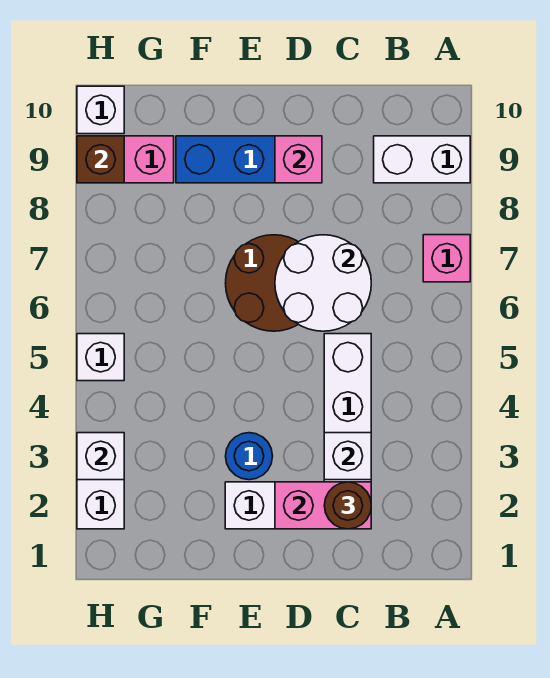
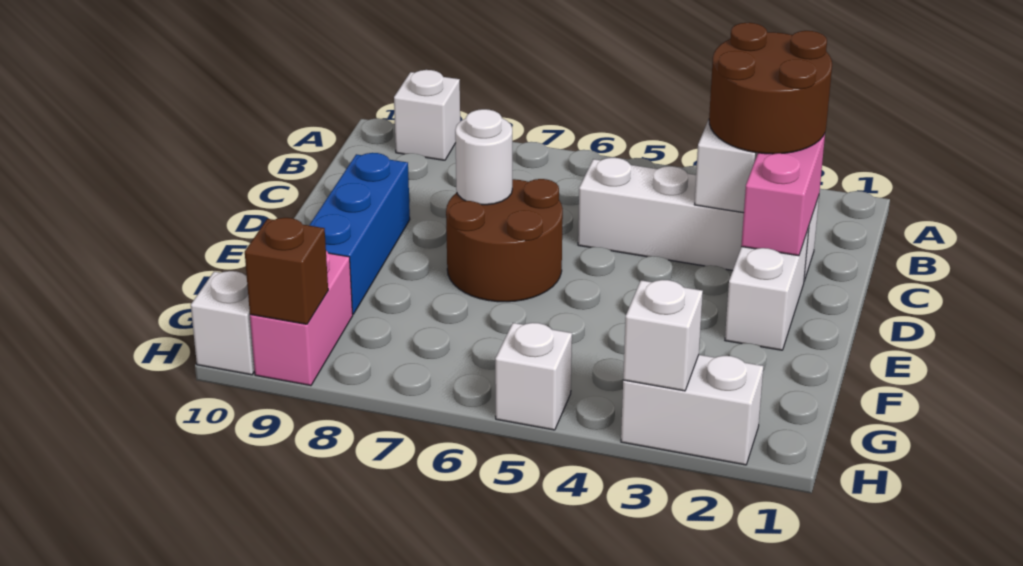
pink brick A7 level 1 -> none
white brick A9:B9 level 1 -> white brick A9 level 1
brown round brick C2 level 3 -> brown round brick B2:C3 level 3
white round brick C6:D7 level 2 -> white round brick D7 level 2
pink brick D9 level 2 -> none
blue round brick E3 level 1 -> none

